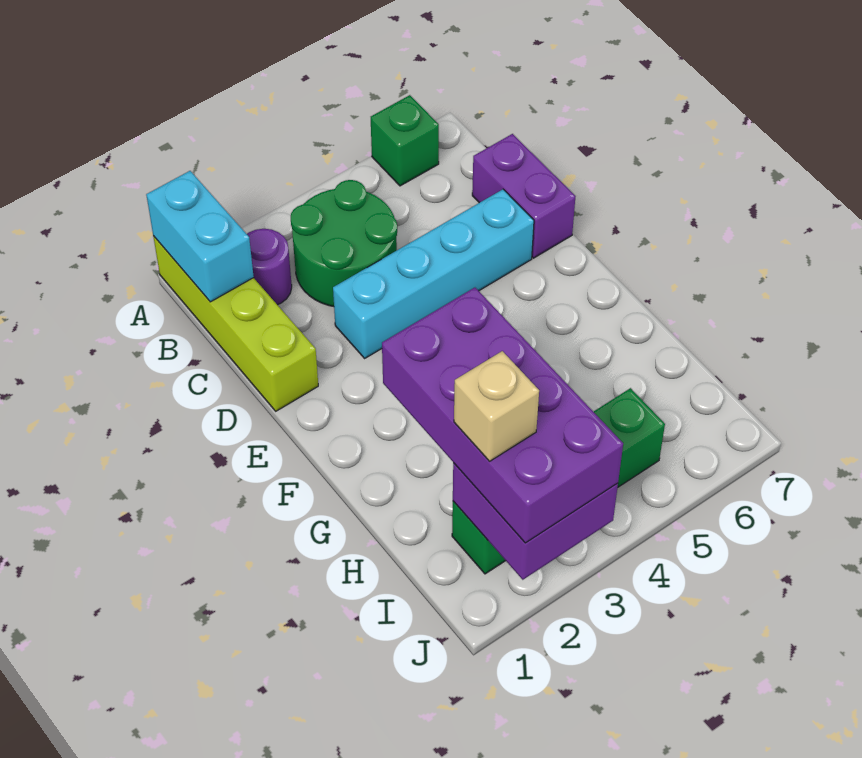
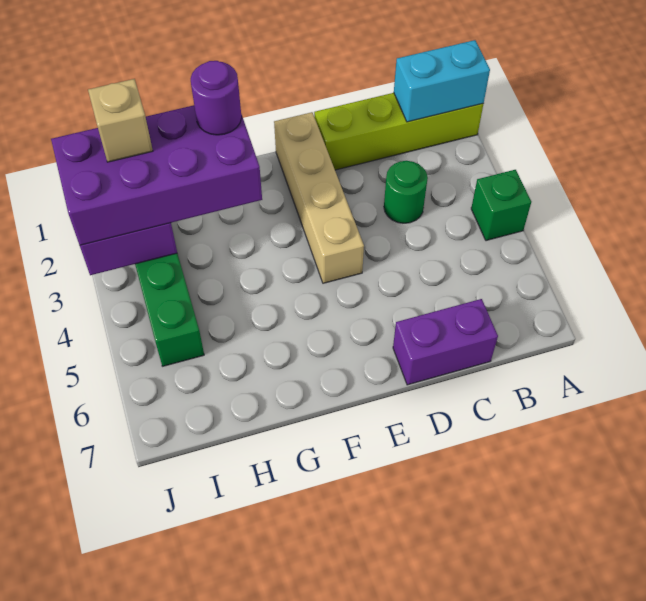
green brick A6 level 1 -> green brick A4 level 1
purple round brick B2 level 1 -> purple round brick G2 level 4
green round brick B3:C4 level 1 -> green round brick C3 level 1
cyan brick D3:D6 level 1 -> none
none -> tan brick E1:E4 level 1

